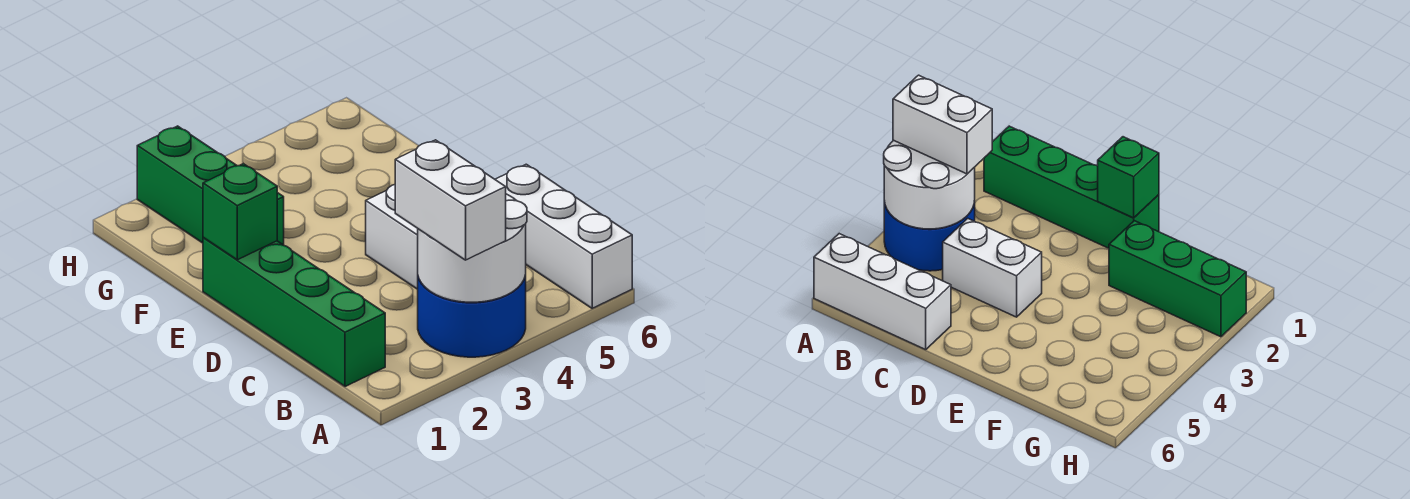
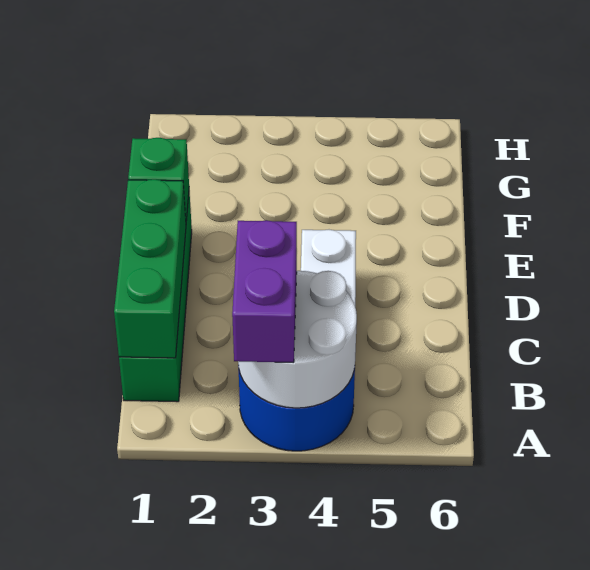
white brick A3:B3 level 3 -> purple brick A3:B3 level 3
white brick A6:C6 level 1 -> none
green brick F2:H2 level 1 -> green brick B1:D1 level 2

